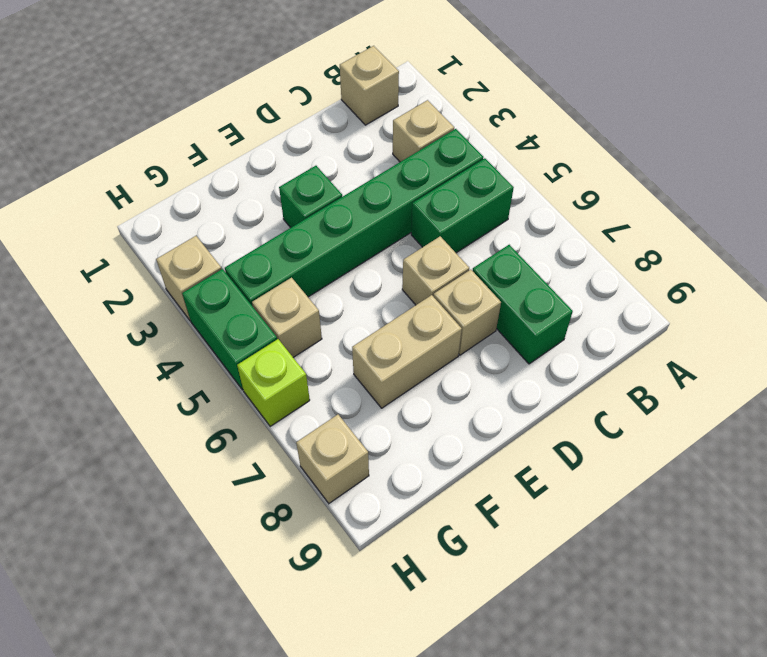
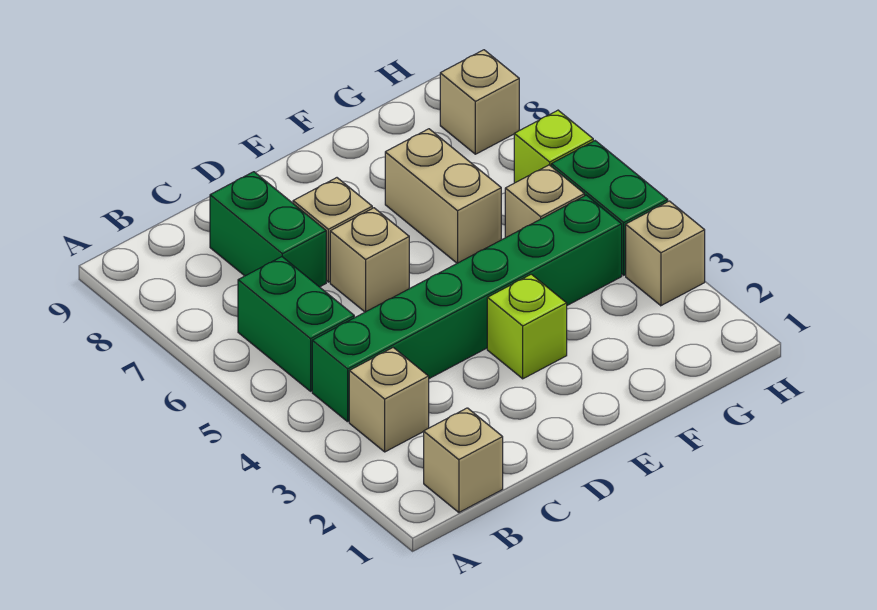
green brick B5:C5 level 1 -> green brick B5:B6 level 1
green brick E3 level 1 -> lime brick E3 level 1
tan brick E7:F7 level 1 -> tan brick F6:F7 level 1

